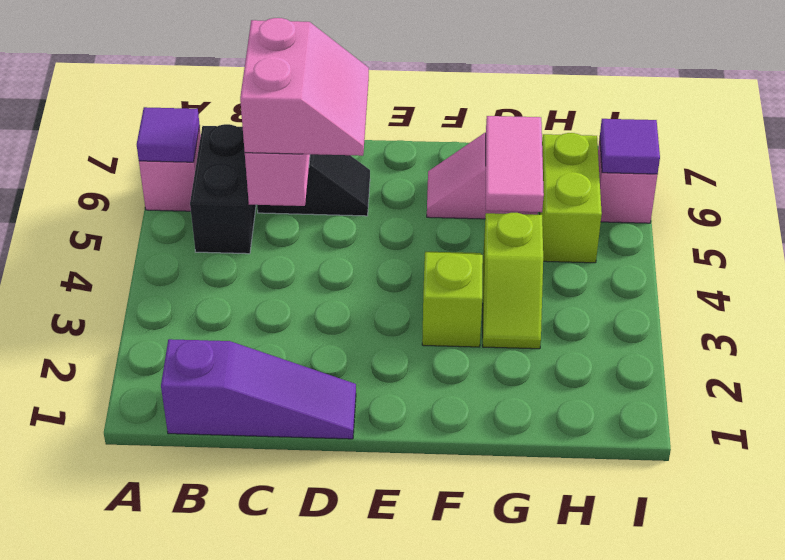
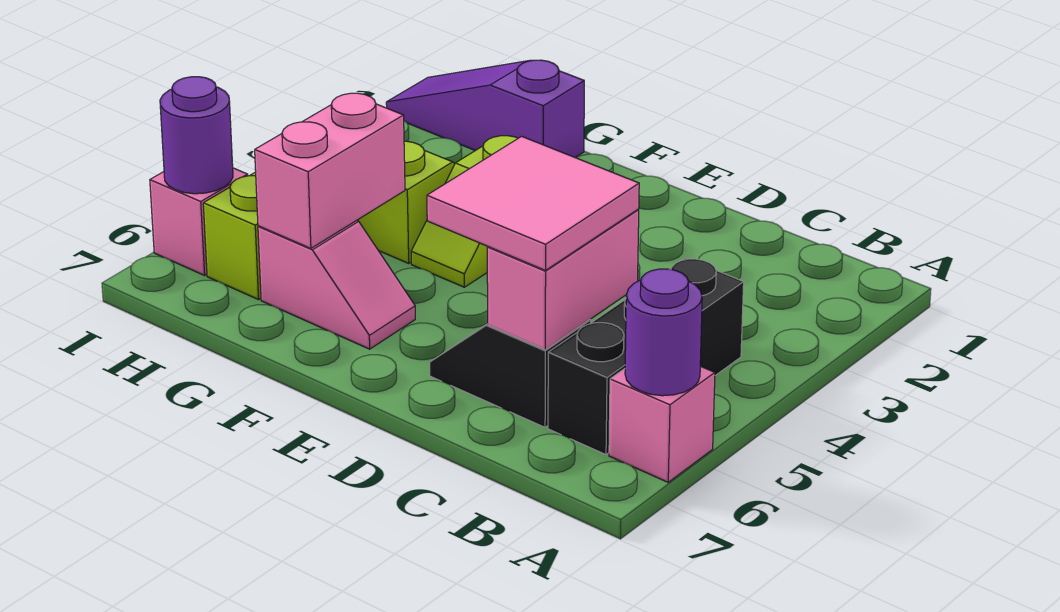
purple tile A6 level 2 -> purple round brick A6 level 2
purple slope B1:D1 level 1 top B -> purple slope G1:I1 level 1 top G
black brick B5:B6 level 1 -> black brick B4:B6 level 1
pink slope C5:D6 level 3 top C -> pink tile C5:D6 level 3
pink tile G5:G6 level 2 -> pink brick G5:G6 level 2
purple tile I6 level 2 -> purple round brick I6 level 2

